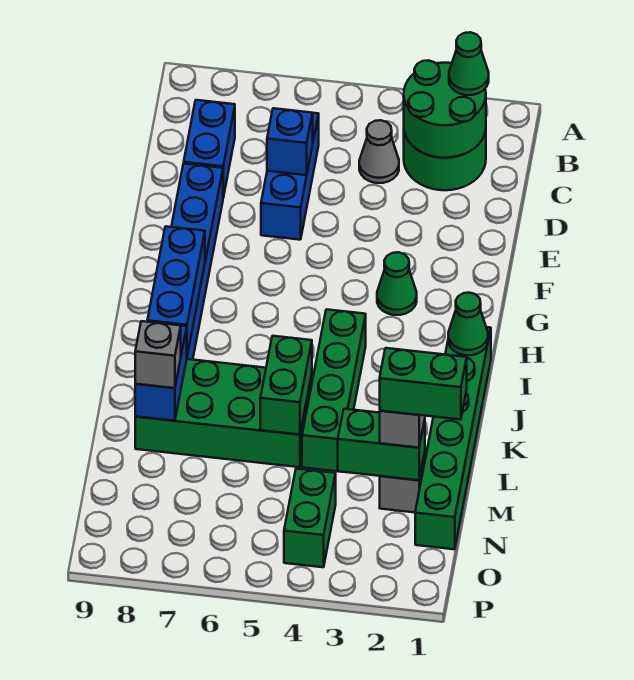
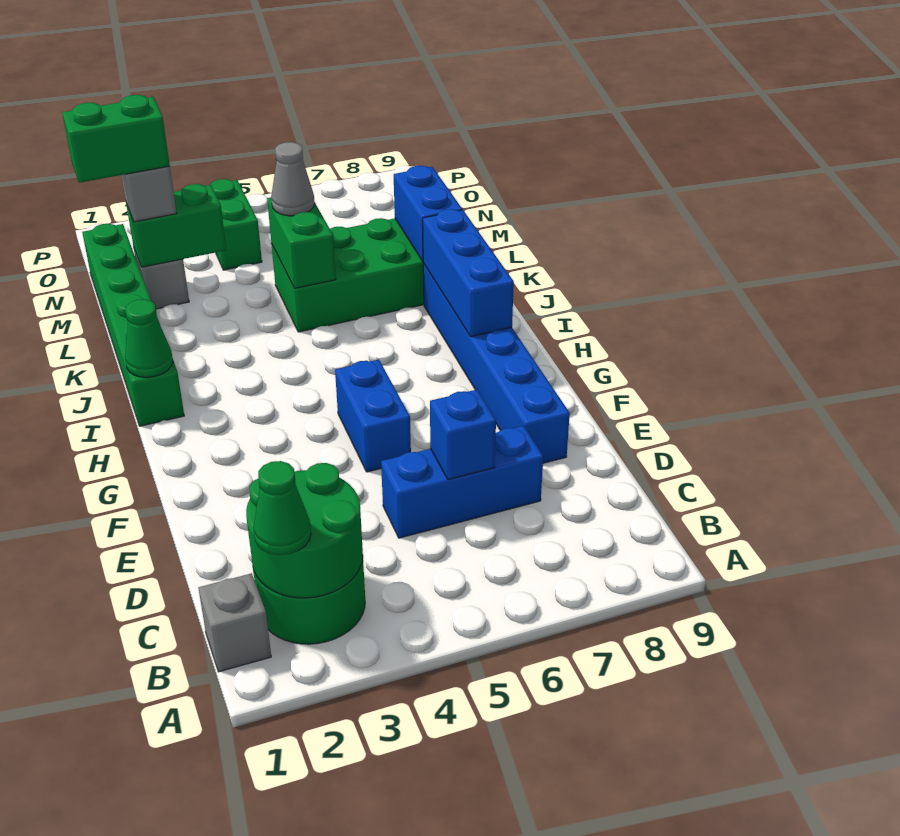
grey cone C4 level 1 -> grey cone L5 level 3
blue brick C6:E6 level 1 -> blue brick D5:D7 level 1
blue brick C8:D8 level 1 -> blue brick F5:G5 level 1
green cone G3 level 1 -> none
green brick I4:L4 level 1 -> none
grey brick L8 level 3 -> grey brick B1 level 1

